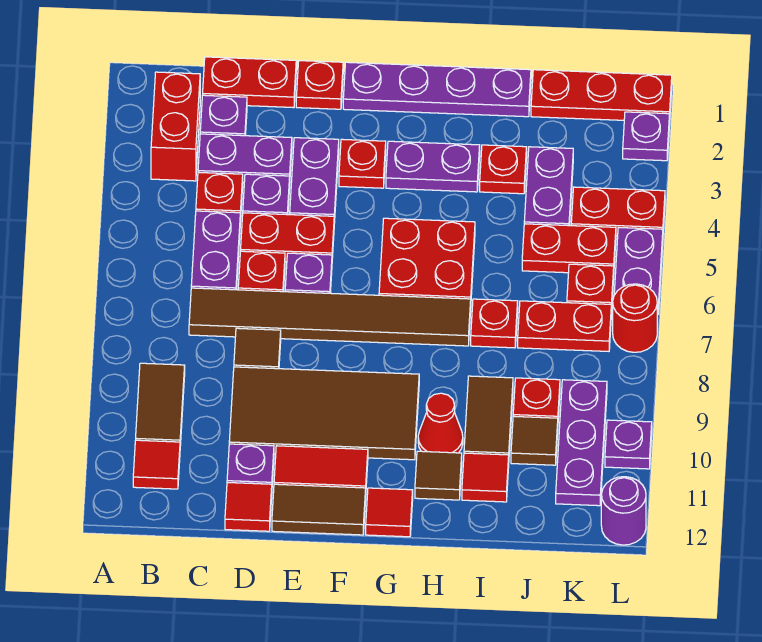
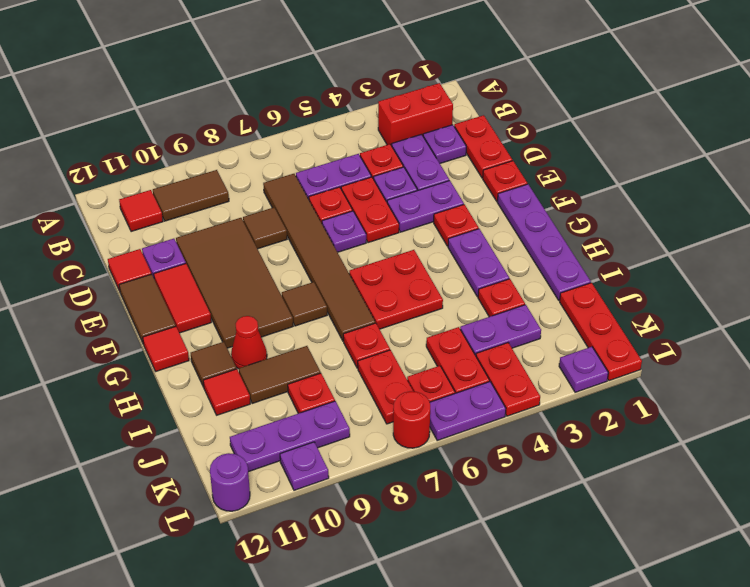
brown tile J10 level 1 -> brown tile G8 level 1

